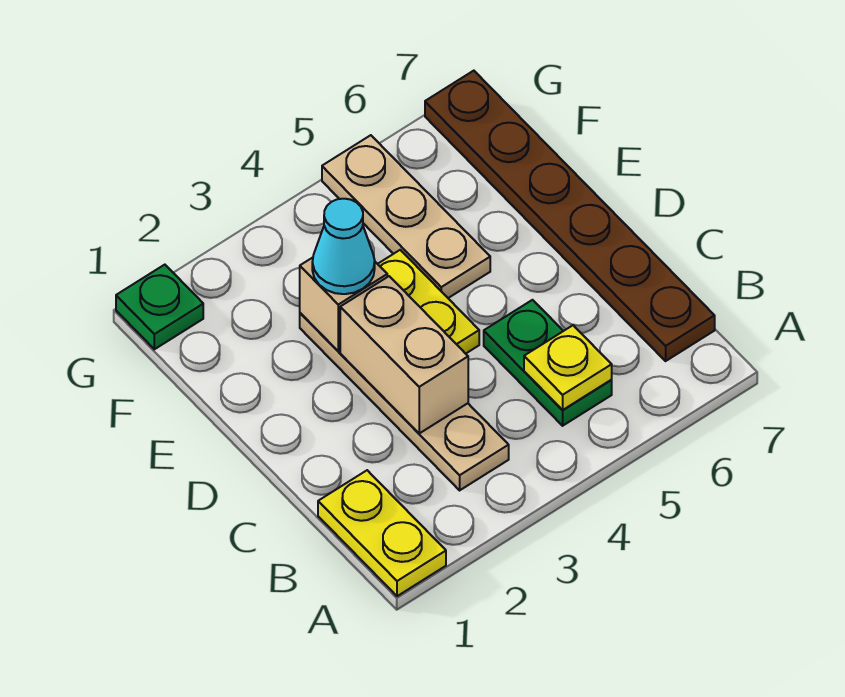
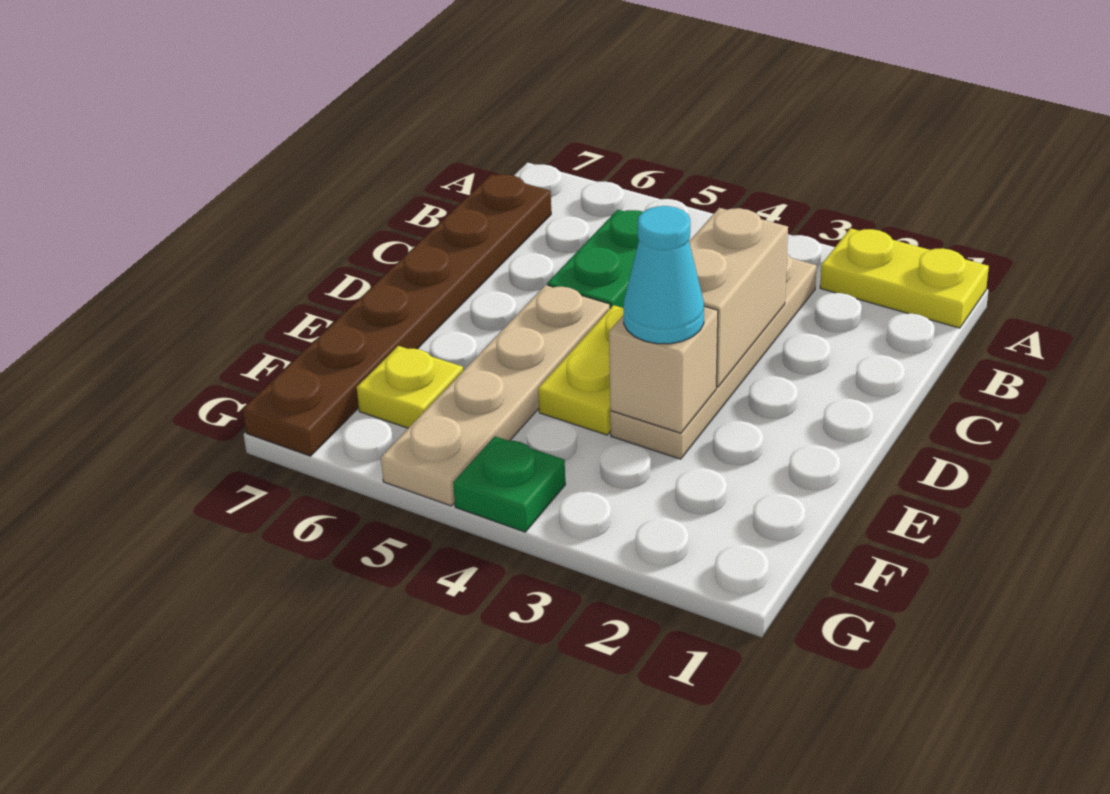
yellow plate A1:B1 level 1 -> yellow plate A1:A2 level 1
yellow plate B5 level 2 -> yellow plate F6 level 1
tan plate E5:G5 level 1 -> tan plate D5:G5 level 1
green plate G1 level 1 -> green plate G4 level 1

